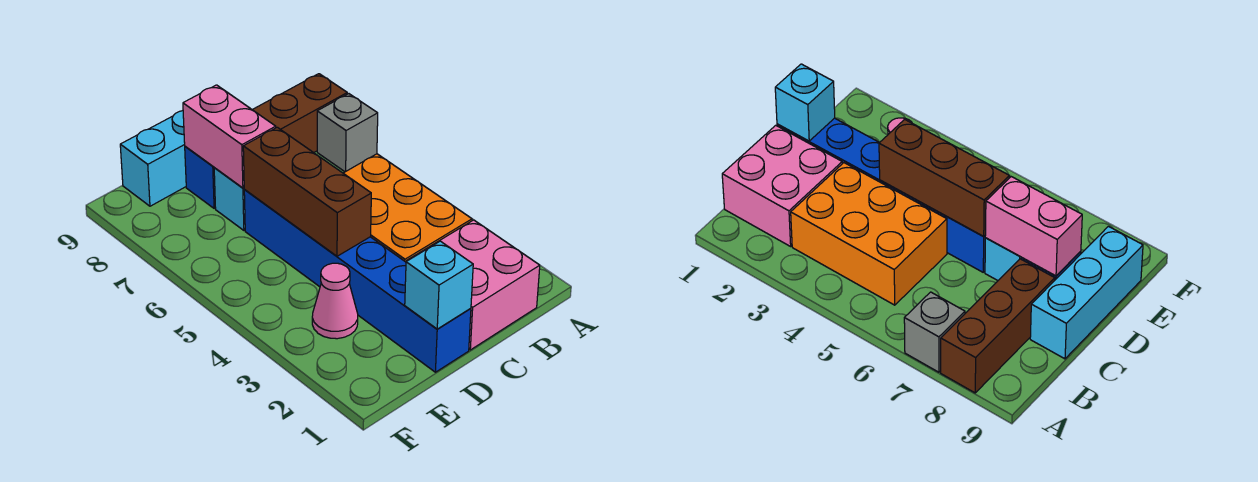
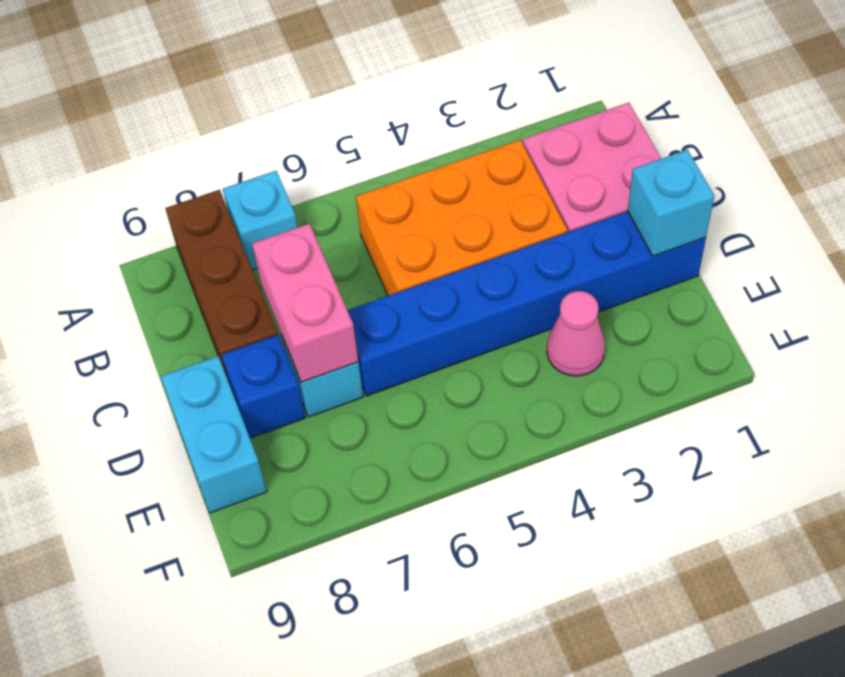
grey brick A7 level 1 -> cyan brick A7 level 1
cyan brick C9:E9 level 1 -> cyan brick D9:E9 level 1
brown brick D4:D6 level 2 -> none
pink brick D7:D8 level 2 -> pink brick C7:D7 level 2

